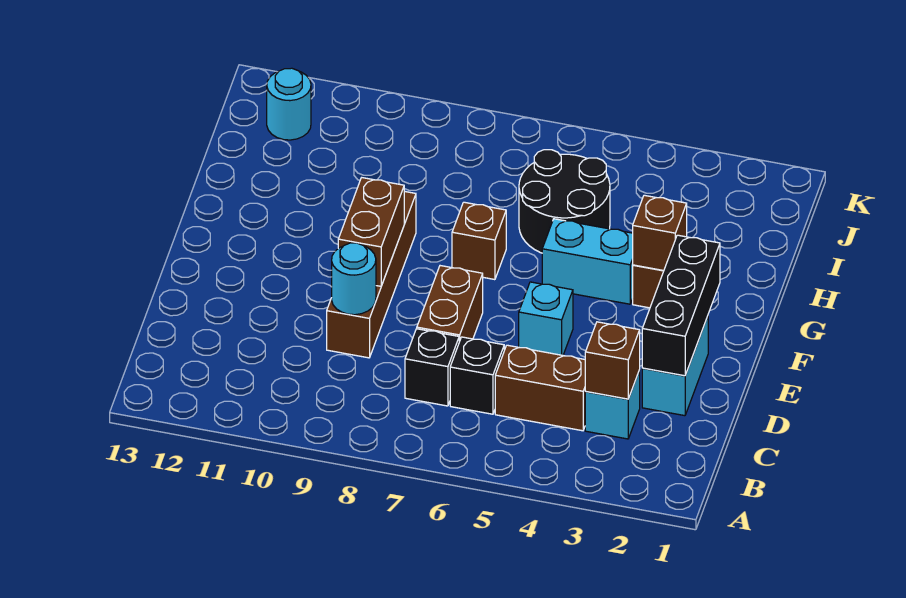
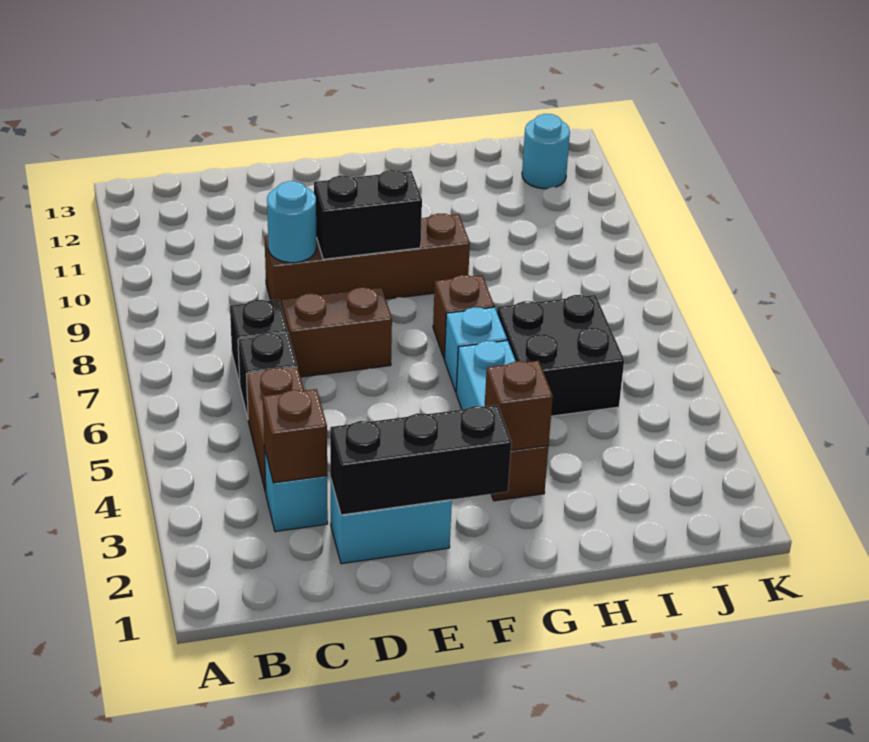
cyan brick E5 level 1 -> cyan brick G6 level 1
brown brick E9:F9 level 2 -> black brick E9:F9 level 2
black round brick H5:I6 level 1 -> black brick H5:I6 level 1

